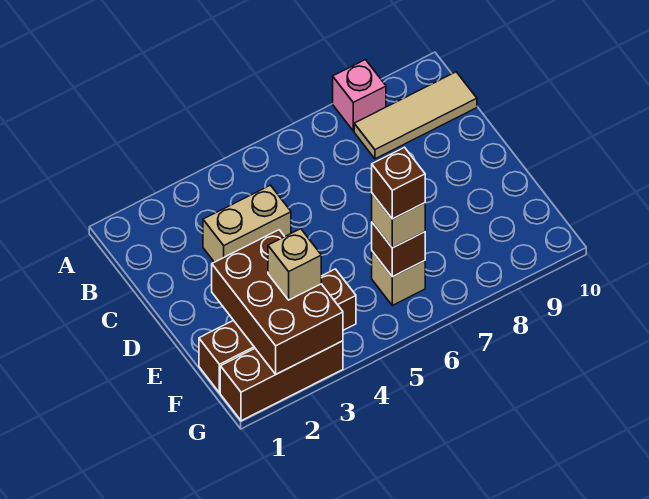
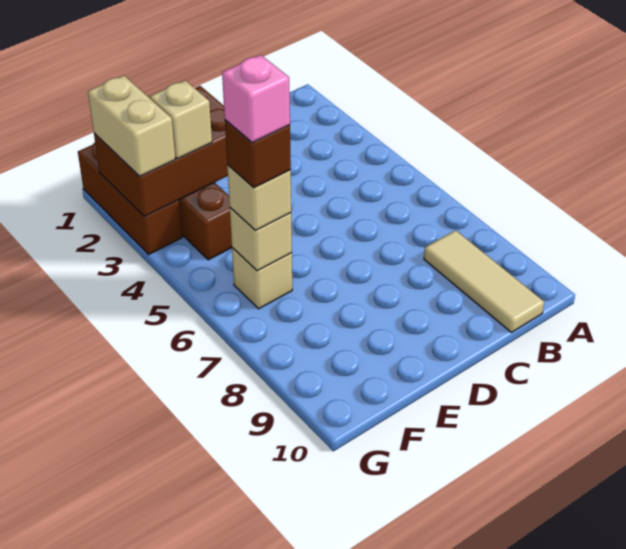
pink brick A8 level 1 -> pink brick F6 level 5
tan brick C3:C4 level 1 -> tan brick G2:G3 level 3
brown brick F6 level 2 -> tan brick F6 level 2

